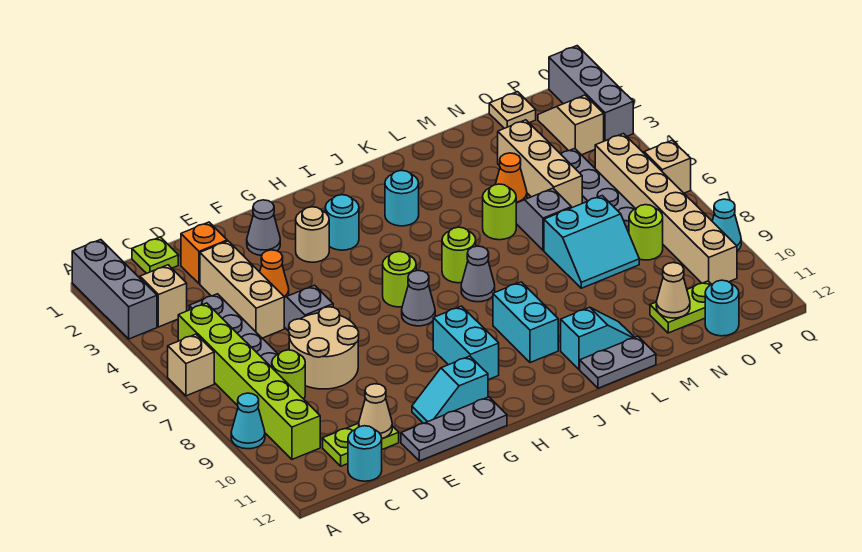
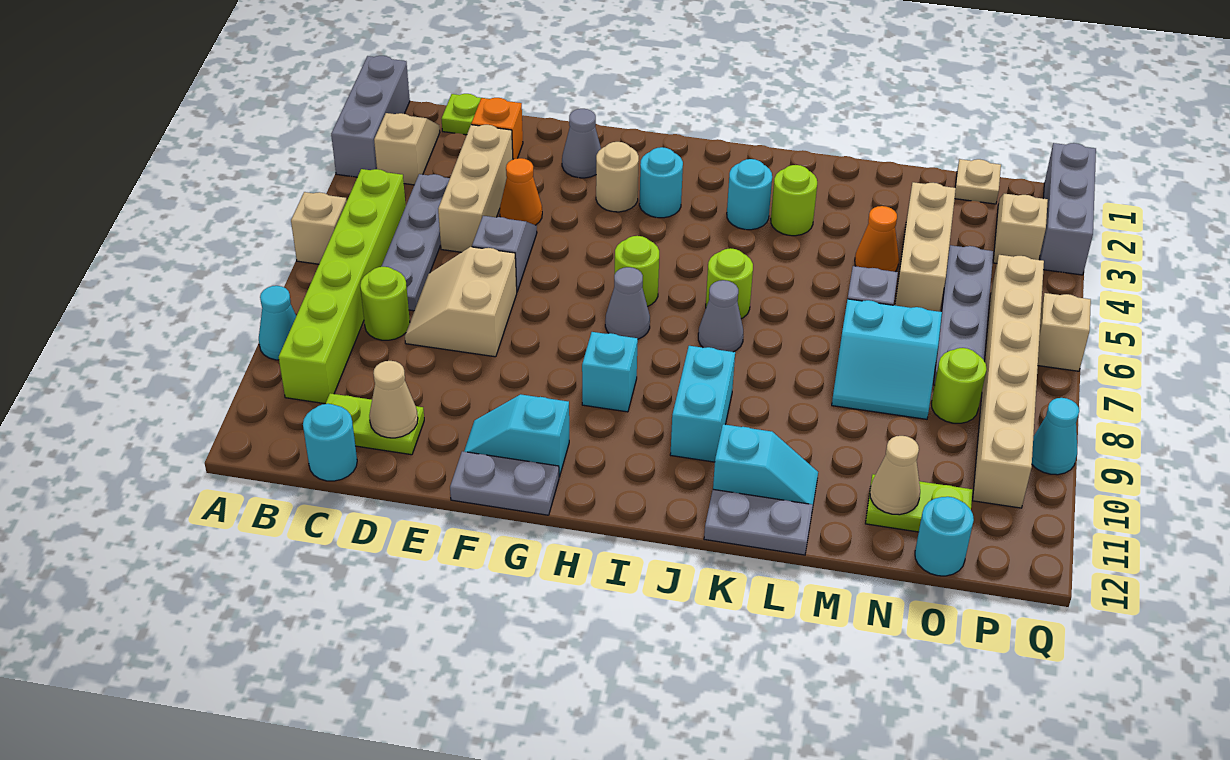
tan round brick D7:E8 level 1 -> tan slope D7:E8 level 1 top E
grey plate E12:G12 level 1 -> grey plate F12:G12 level 1
cyan brick H9:H10 level 1 -> cyan brick H9 level 1
lime round brick L5 level 1 -> lime round brick K3 level 1

